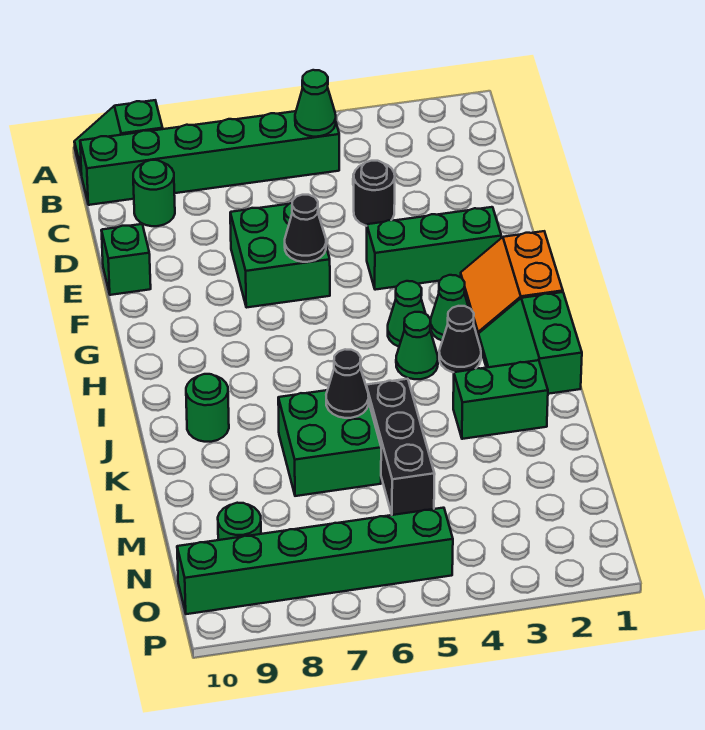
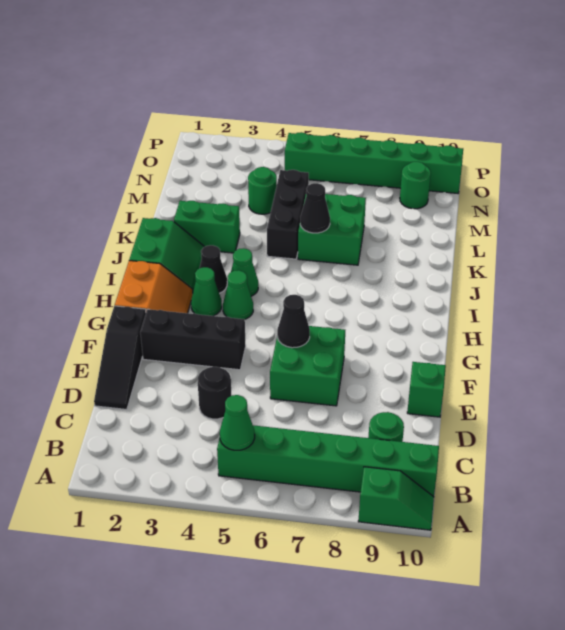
none -> black slope D1:F1 level 1 top F
green brick F2:F4 level 1 -> black brick F2:F4 level 1
green round brick J9 level 1 -> green round brick M4 level 1

